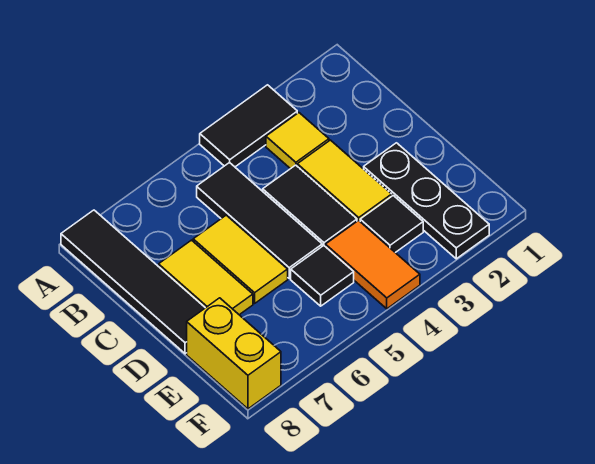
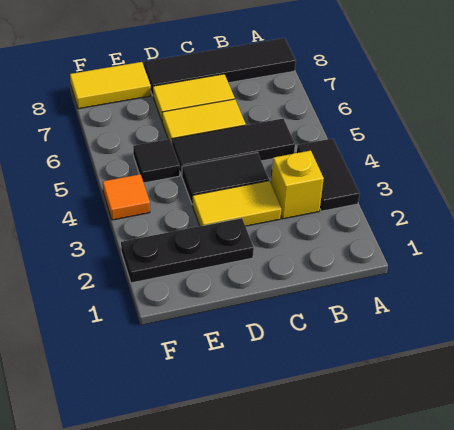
yellow tile B3 level 1 -> yellow brick B3 level 1
black tile E3 level 1 -> none
orange tile E4:F4 level 1 -> orange tile F4 level 1
yellow brick E8:F8 level 1 -> yellow tile E8:F8 level 1

